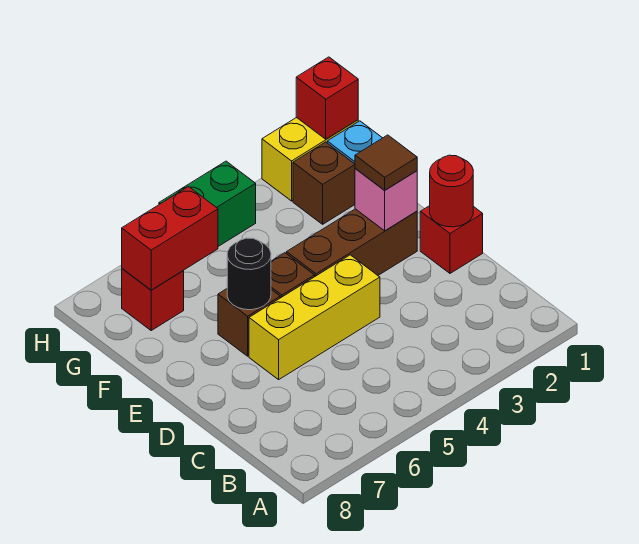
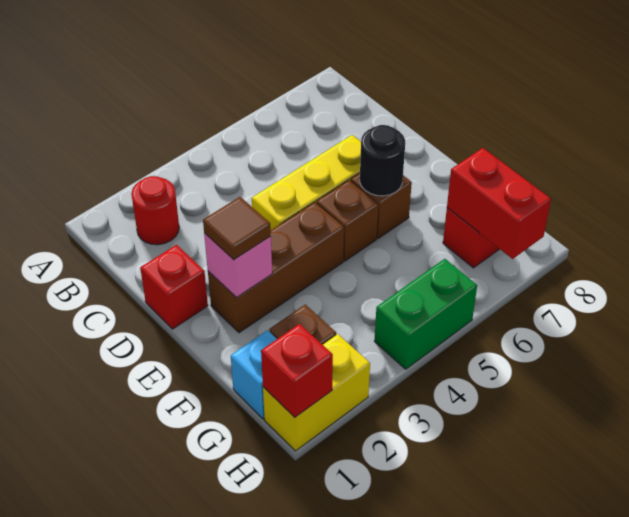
red round brick D1 level 2 -> red round brick B2 level 1
red brick G6:G7 level 2 -> red brick G7:H7 level 2

